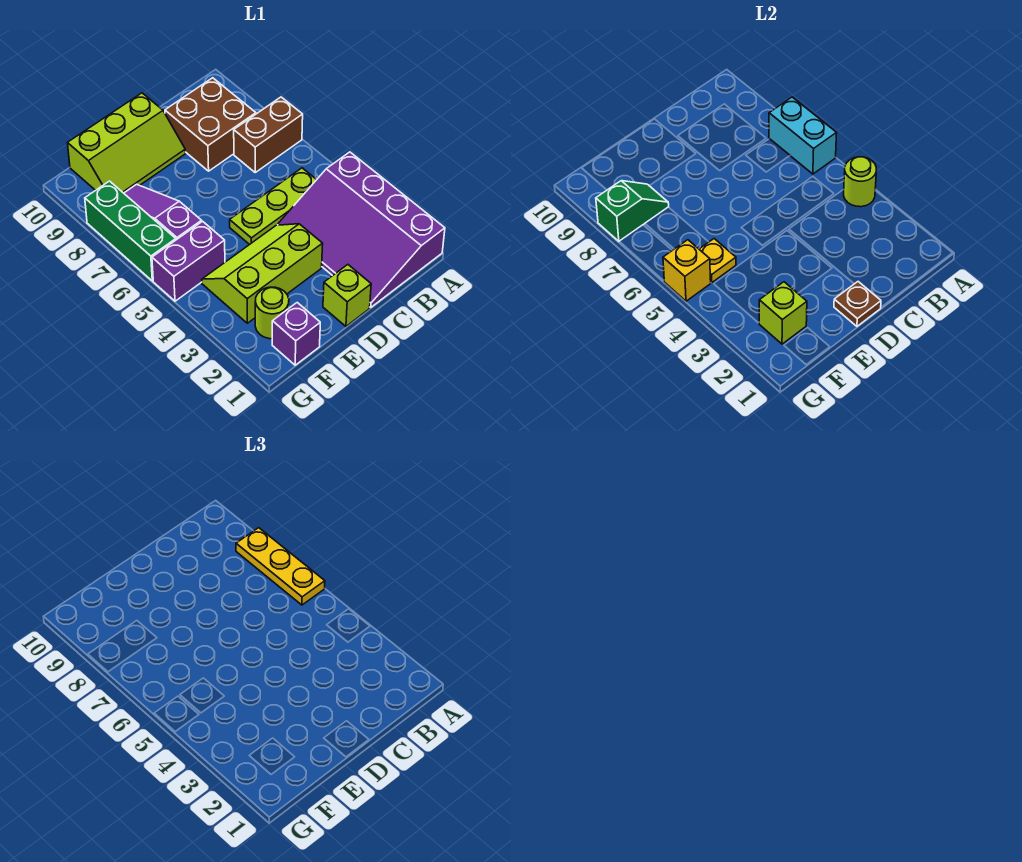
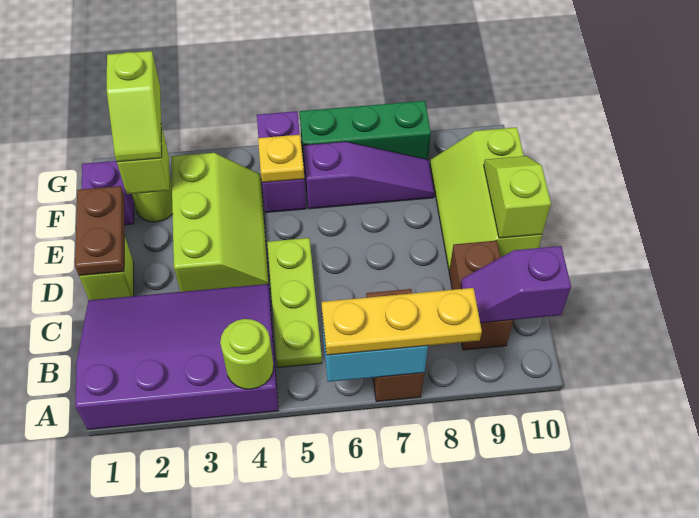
brown brick B8:C9 level 1 -> brown brick B9:C9 level 1
none -> purple slope B9:B10 level 2 top 10
brown plate D1 level 2 -> brown plate D1:E1 level 2
none -> lime slope D10:E10 level 2 top D
none -> lime slope F2:G2 level 3 top G
green slope F8:G8 level 2 top G -> none
yellow brick G5 level 2 -> none

